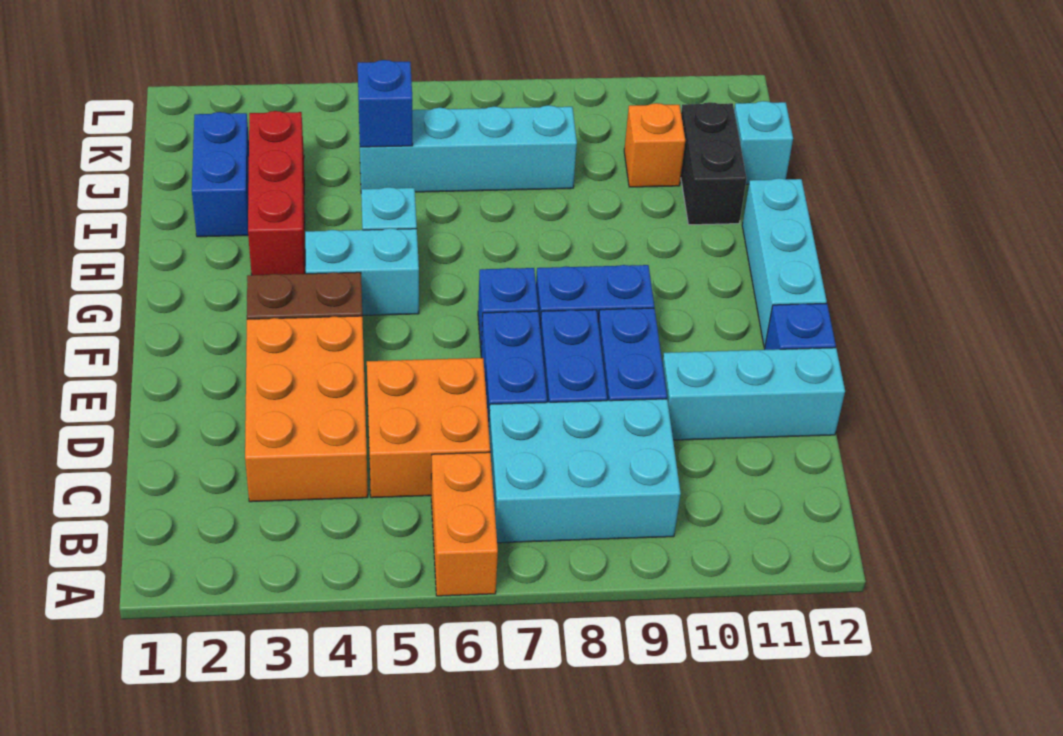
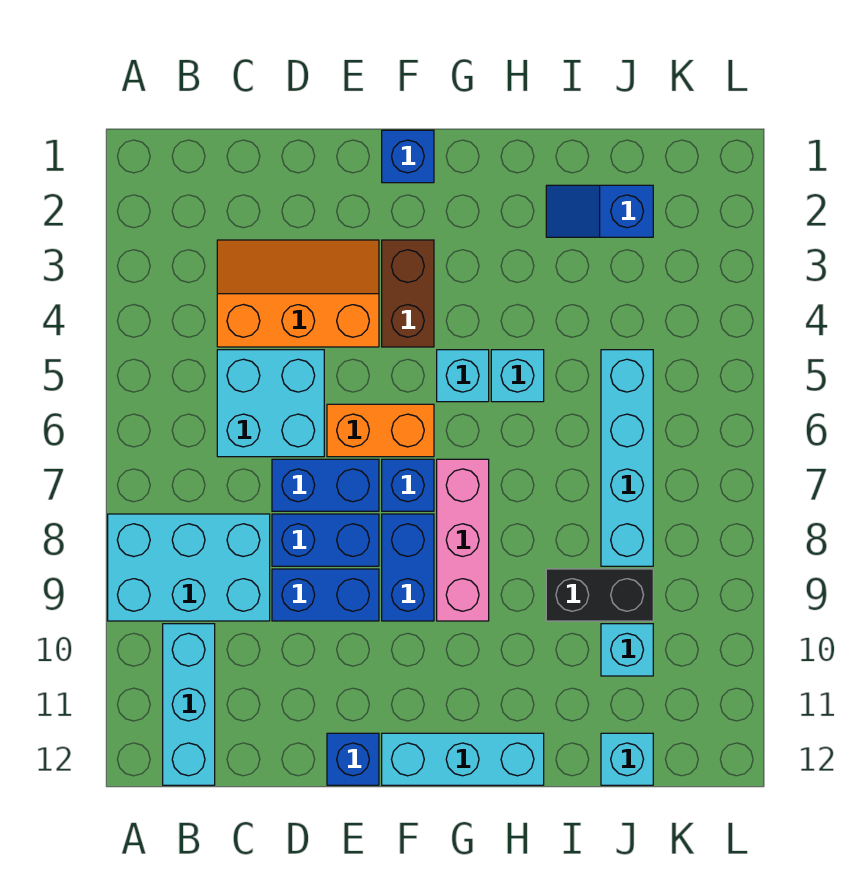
orange brick A6:B6 level 1 -> orange brick E6:F6 level 1
cyan brick B7:C9 level 1 -> cyan brick A8:C9 level 1
orange brick C3:E4 level 1 -> orange slope C3:E4 level 1 top 4
orange brick C5:D6 level 1 -> cyan brick C5:D6 level 1
cyan brick D10:D12 level 1 -> cyan brick B10:B12 level 1
cyan brick G4:G5 level 1 -> cyan brick G5 level 1
none -> pink brick G7:G9 level 1
red brick H3:J3 level 1 -> none
blue brick I2:J2 level 1 -> blue slope I2:J2 level 1 top J
black brick I11:J11 level 1 -> black brick I9:J9 level 1
blue brick J5 level 2 -> blue brick F1 level 1
orange brick J10 level 1 -> cyan brick J10 level 1

